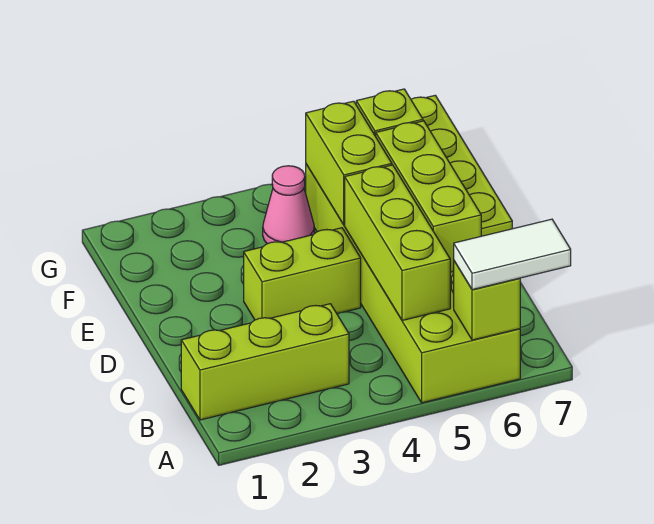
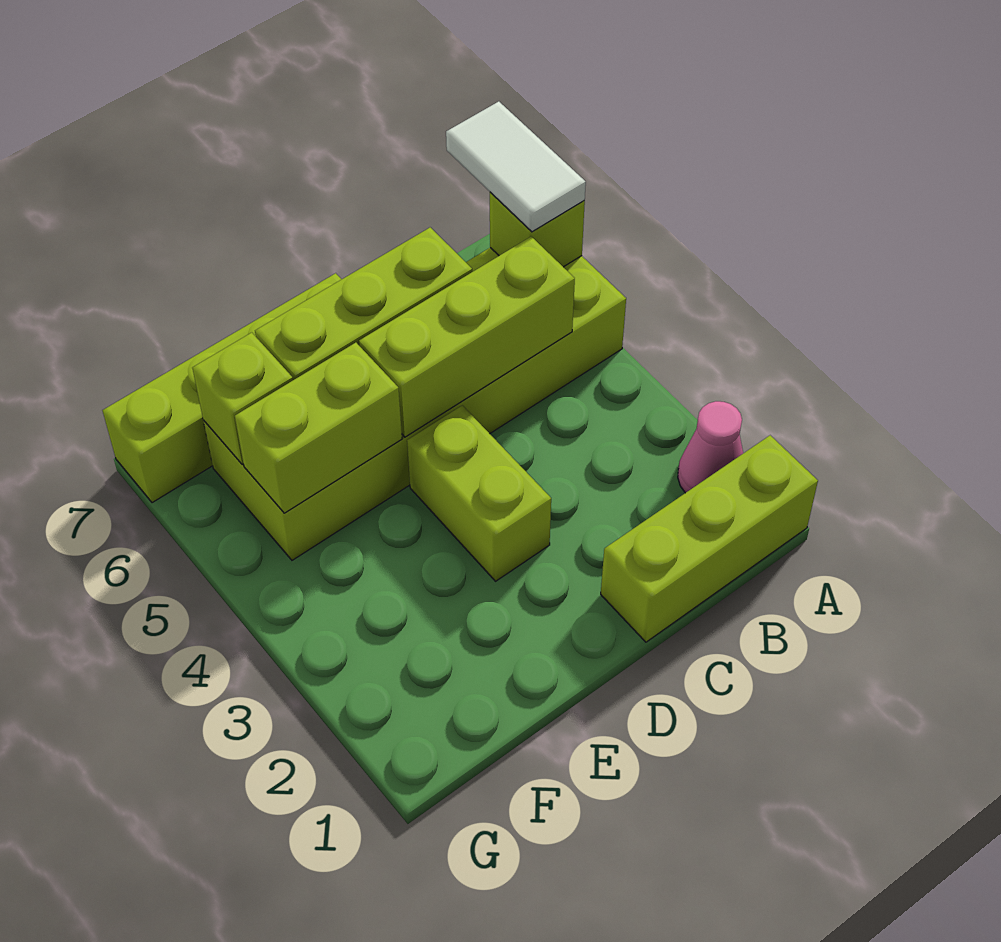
lime brick B1:B3 level 1 -> lime brick A1:C1 level 1
pink cone F4 level 1 -> pink cone A2 level 1

